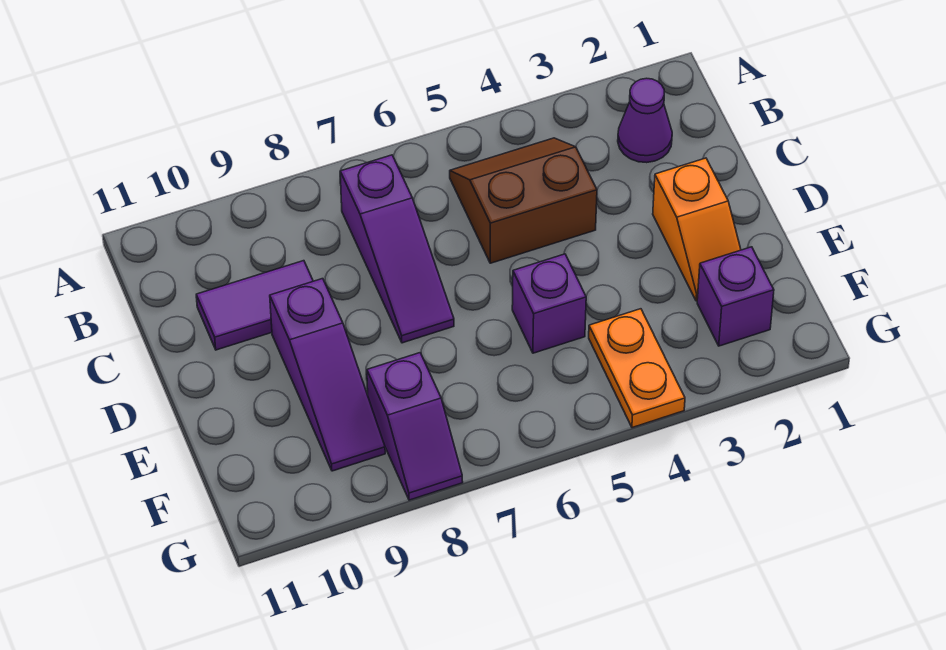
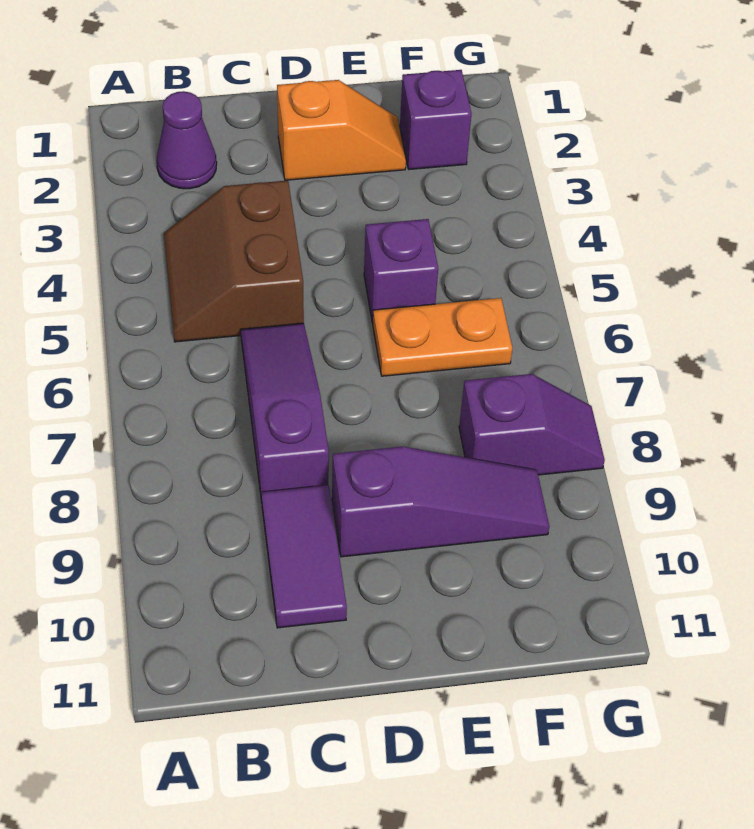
purple slope B7:D7 level 1 top B -> purple slope C6:C8 level 1 top 8
orange plate F4:G4 level 1 -> orange plate E6:F6 level 1

